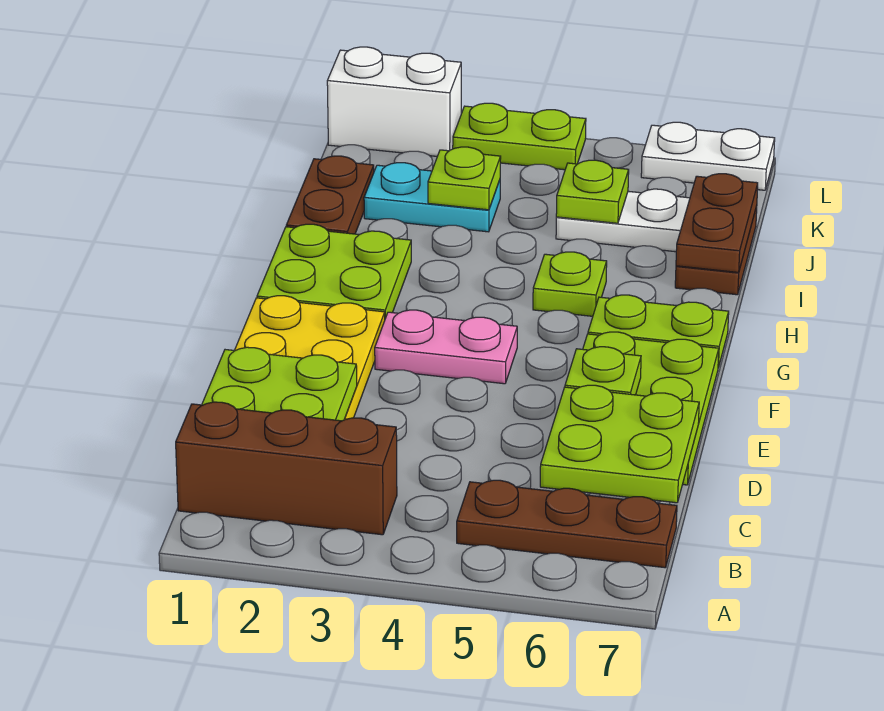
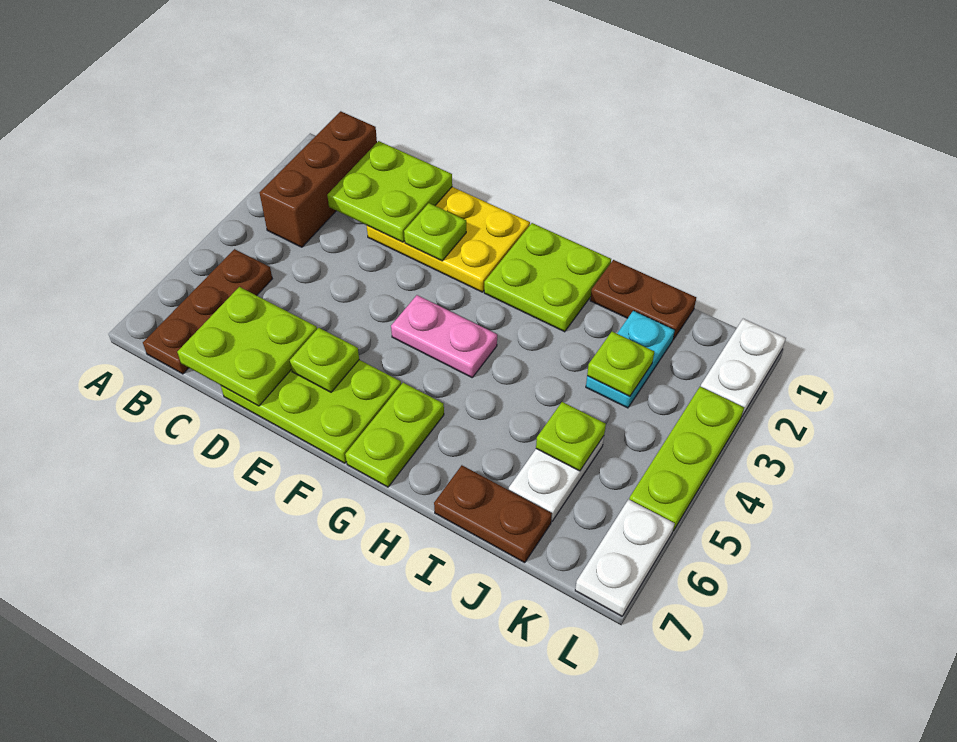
pink plate F3:F4 level 1 -> pink plate F4:G4 level 1
lime plate H5 level 1 -> lime plate E2 level 2
brown plate I7:J7 level 2 -> none
white brick L1:L2 level 1 -> white plate L1:L2 level 1
lime plate L3:L4 level 1 -> lime plate L3:L5 level 1

